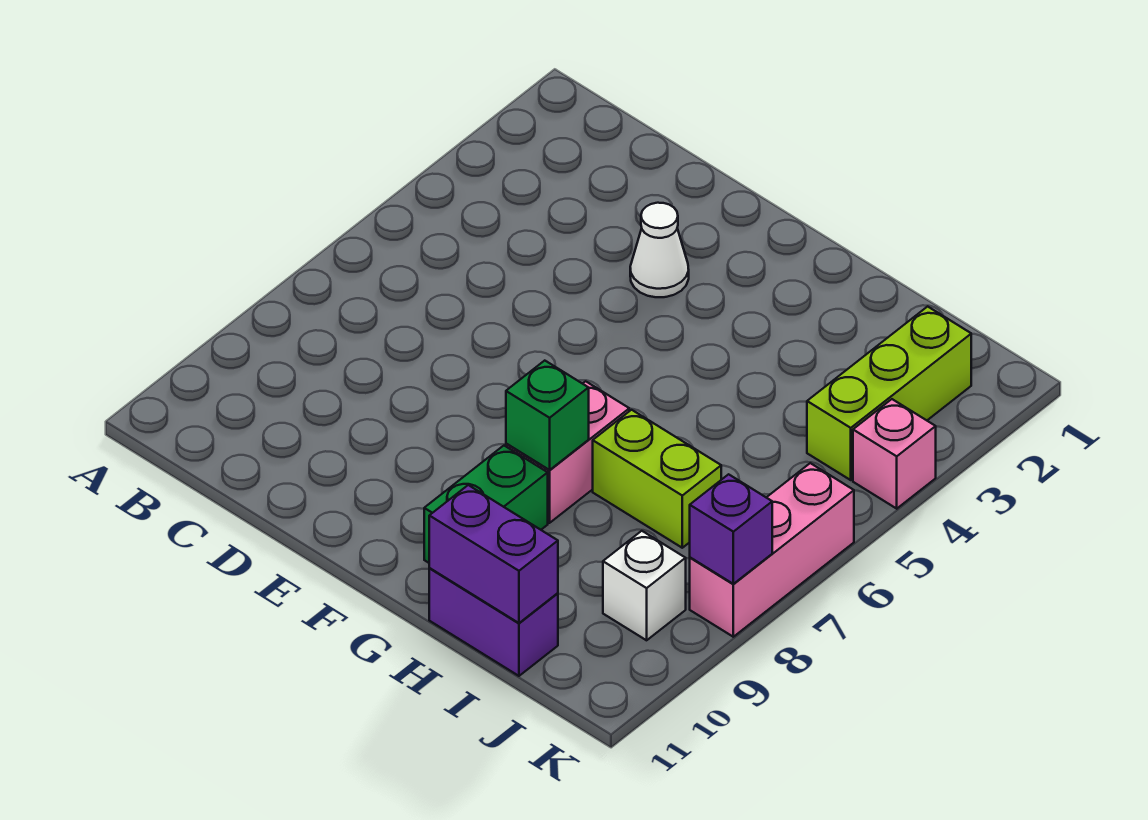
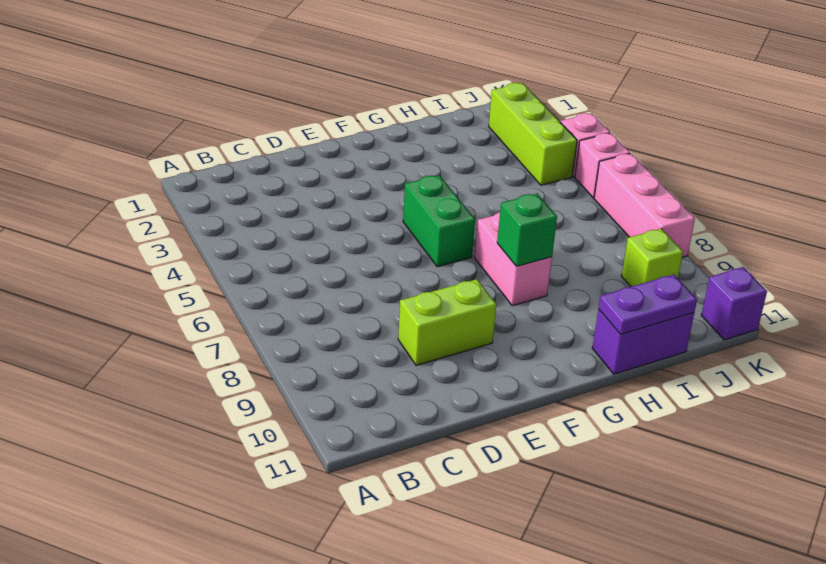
white cone E3 level 1 -> none
green brick G9:G10 level 1 -> green brick F5:F6 level 1
lime brick H7:I7 level 1 -> lime brick D9:E9 level 1
purple brick H11:I11 level 2 -> purple plate H11:I11 level 2
white brick J9 level 1 -> lime brick J9 level 1
none -> pink brick K5 level 1
purple brick K8 level 2 -> purple brick K11 level 1

